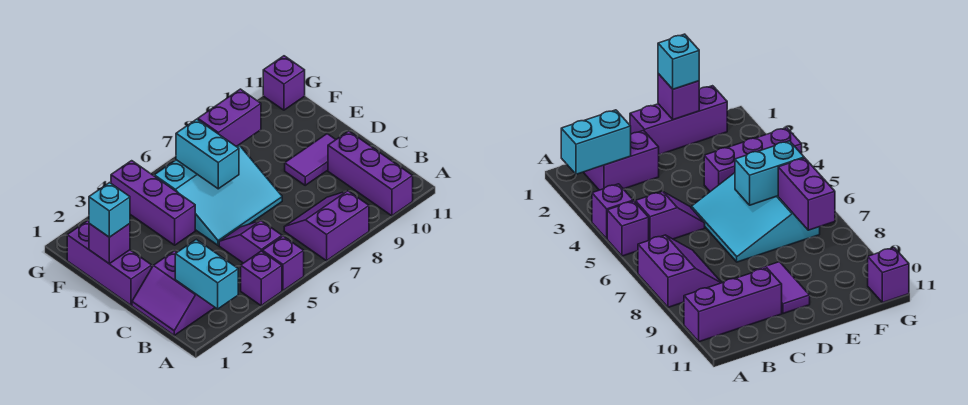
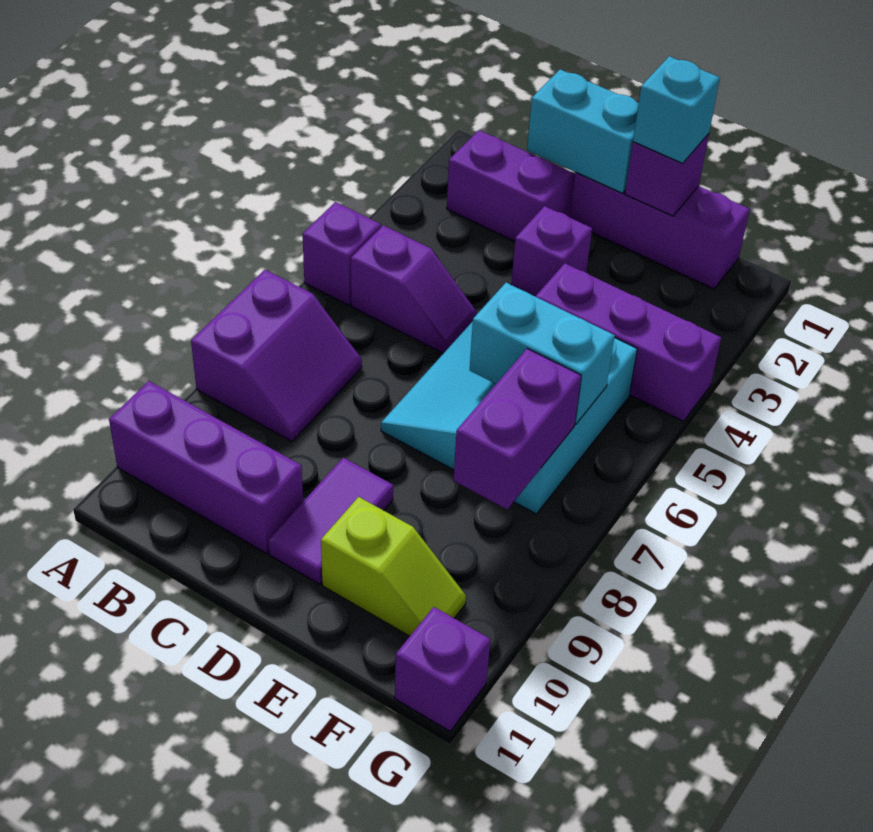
cyan brick A2:B2 level 2 -> cyan brick C1:D1 level 2
purple brick A4 level 1 -> purple brick D3 level 1
none -> lime slope E10:F10 level 1 top E

